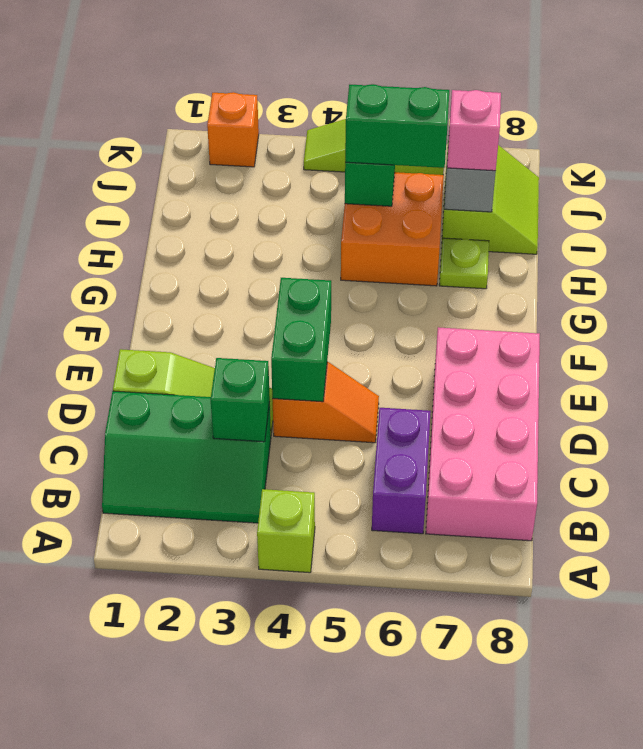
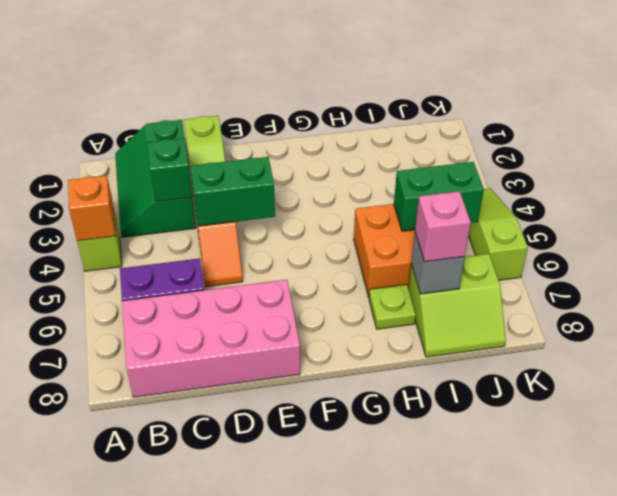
green brick I5:I6 level 3 -> none
orange brick K2 level 1 -> orange brick A4 level 2

